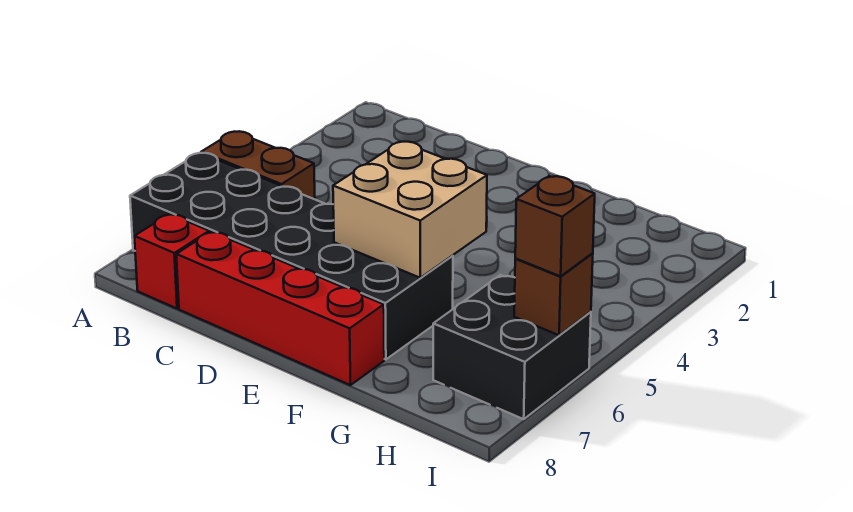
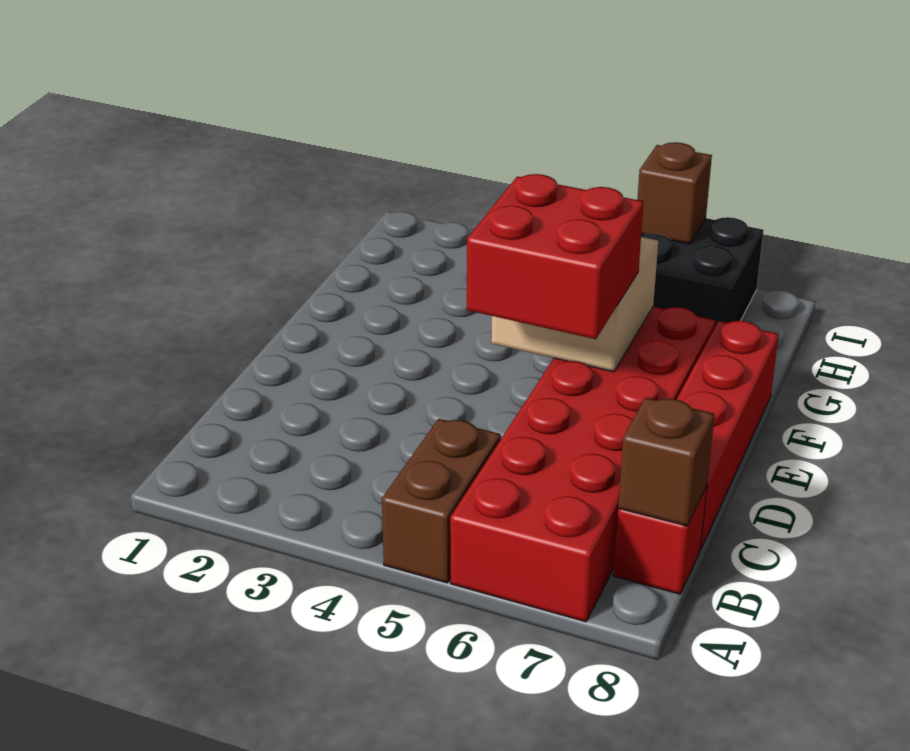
black brick A6:F7 level 1 -> red brick A6:F7 level 1
none -> red brick D5:E6 level 3
brown brick I6 level 3 -> brown brick B8 level 2

